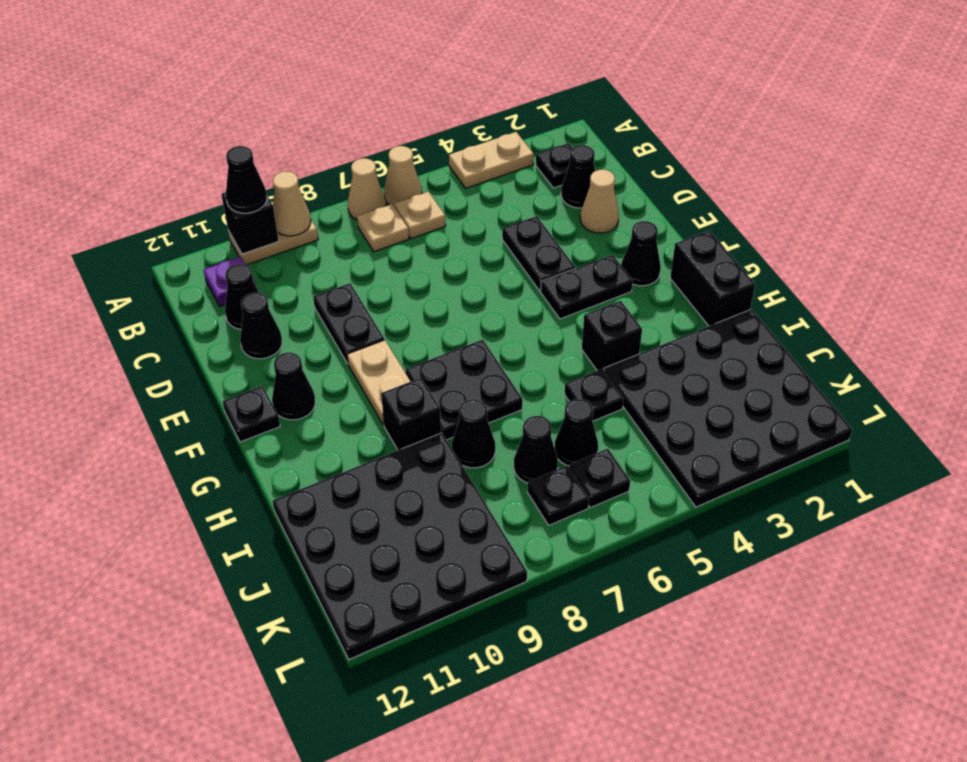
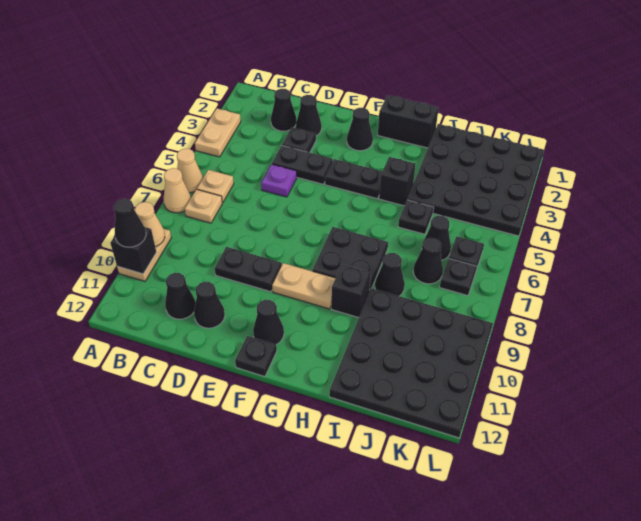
black plate B2 level 1 -> black plate D3 level 1
purple plate B11 level 1 -> purple plate D5 level 1
tan cone D2 level 1 -> black cone D2 level 1
black plate F3:F4 level 1 -> black plate F4:G4 level 1

